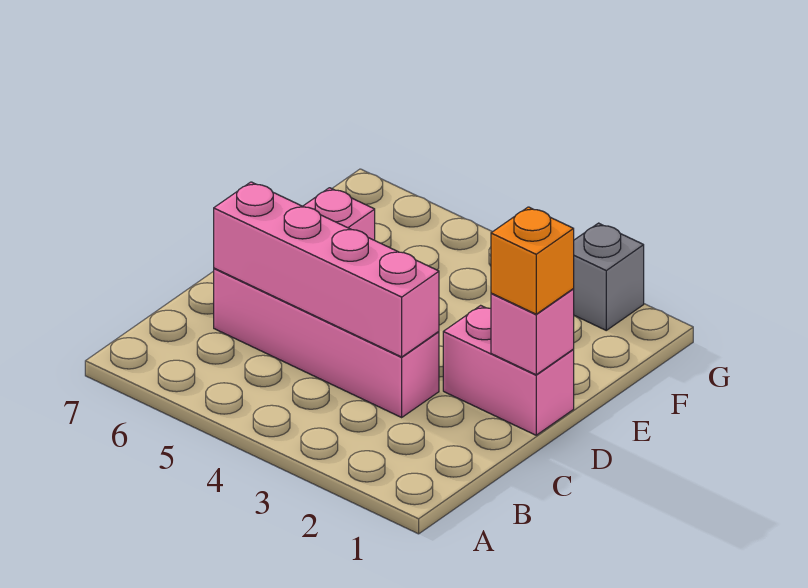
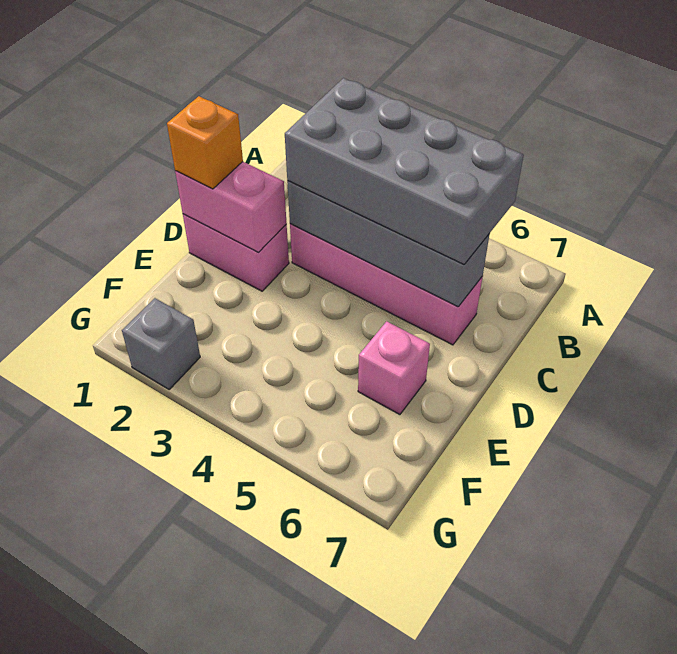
none -> grey brick B3:C6 level 3
pink brick C3:C6 level 2 -> grey brick C3:C6 level 2
pink brick D1 level 2 -> pink brick D1:D2 level 2

